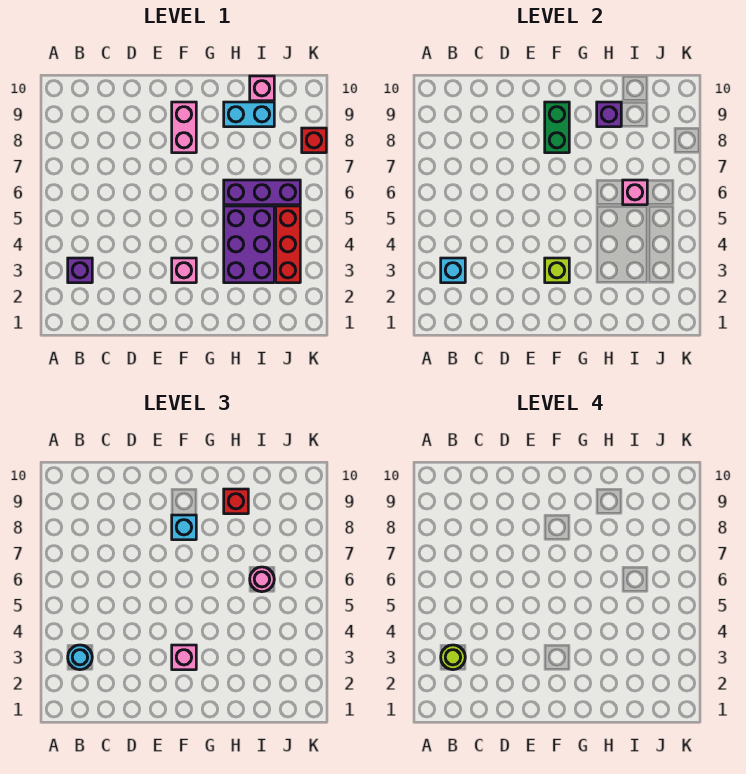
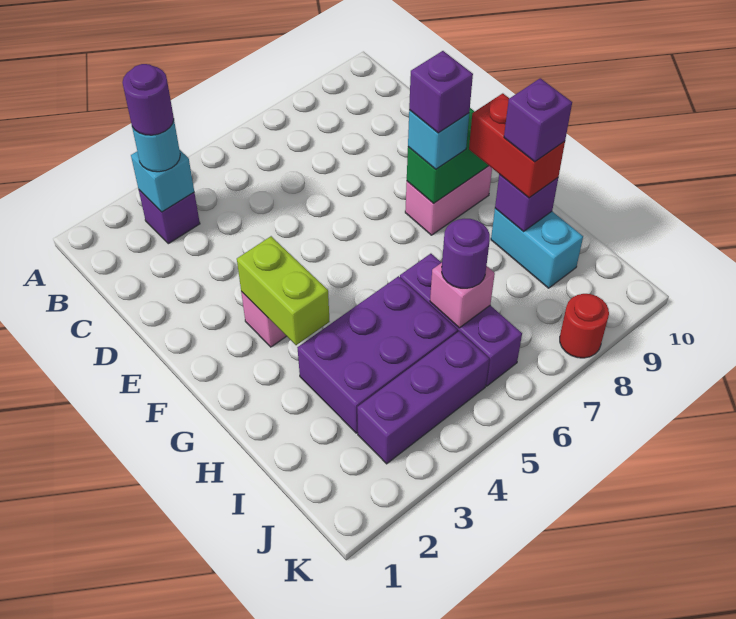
lime round brick B3 level 4 -> purple round brick B3 level 4
lime brick F3 level 2 -> lime brick F3:G3 level 2
pink brick F3 level 3 -> none
none -> purple brick F8 level 4
red brick H9 level 3 -> red brick G9:H9 level 3
none -> purple brick H9 level 4
pink round brick I6 level 3 -> purple round brick I6 level 3
pink brick I10 level 1 -> none
red brick J3:J5 level 1 -> purple brick J3:J5 level 1
red brick K8 level 1 -> red round brick K8 level 1

